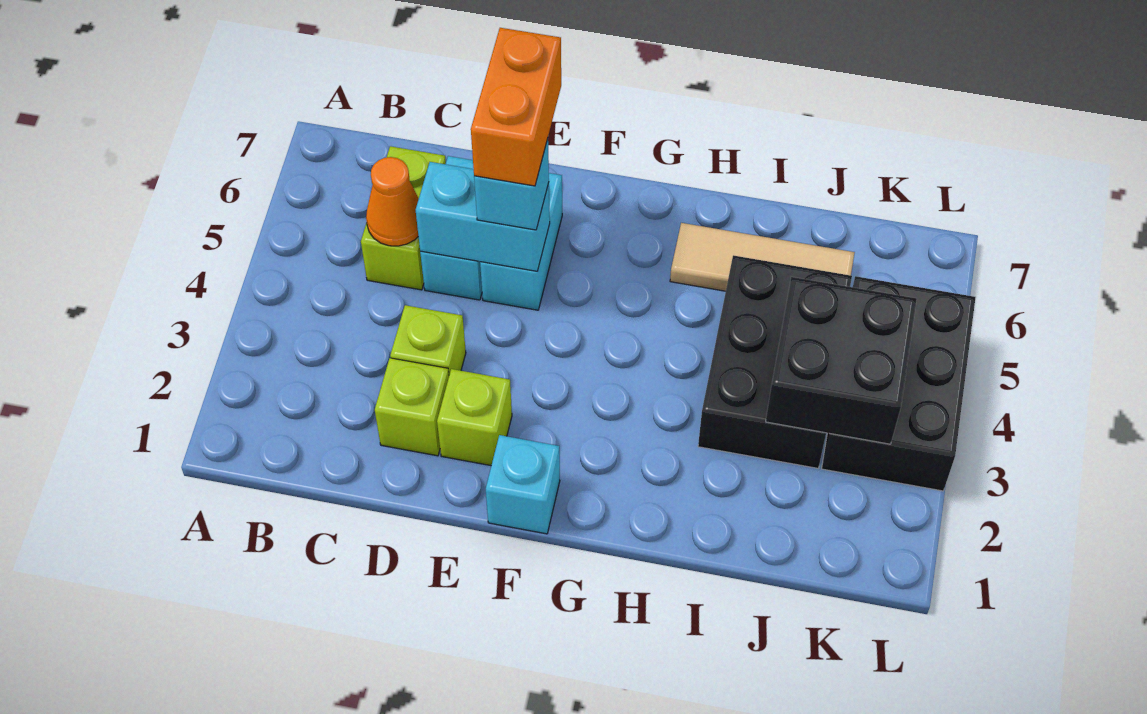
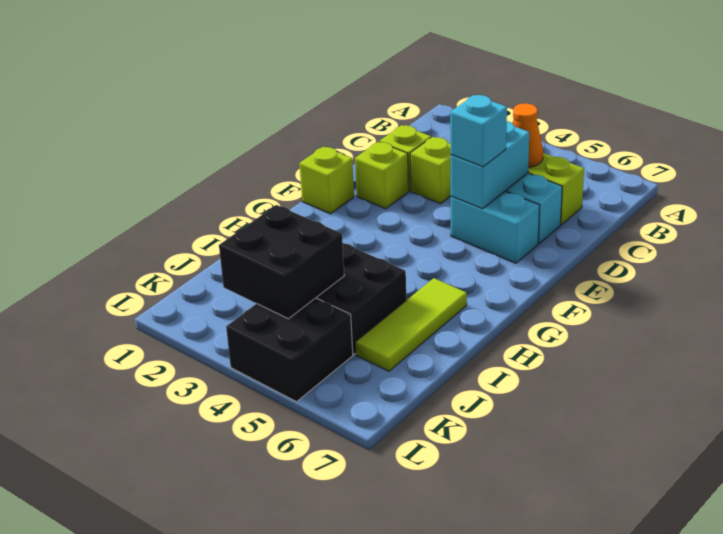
orange brick E5:E6 level 4 -> none
cyan brick F1 level 1 -> lime brick F1 level 1
tan tile H6:J6 level 1 -> lime tile H6:J6 level 1
black brick K3:L5 level 1 -> black brick K4:L5 level 1

